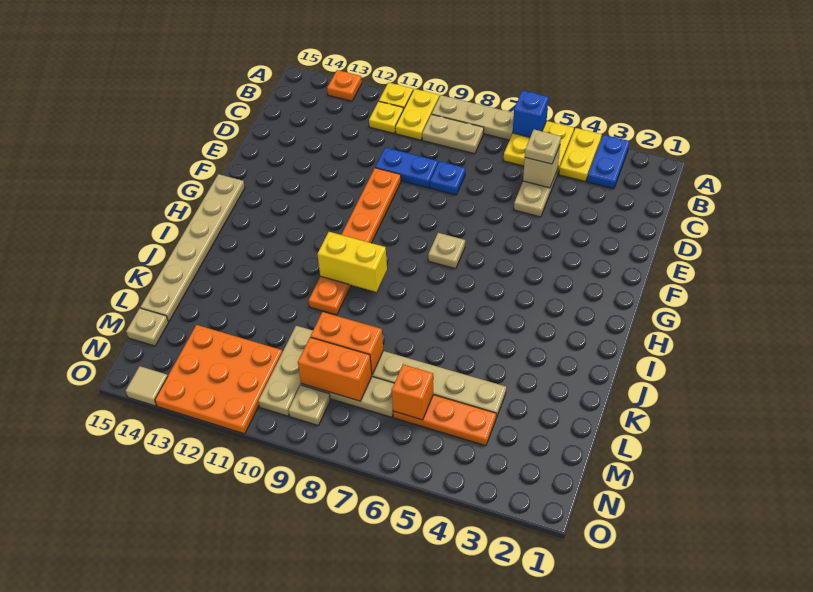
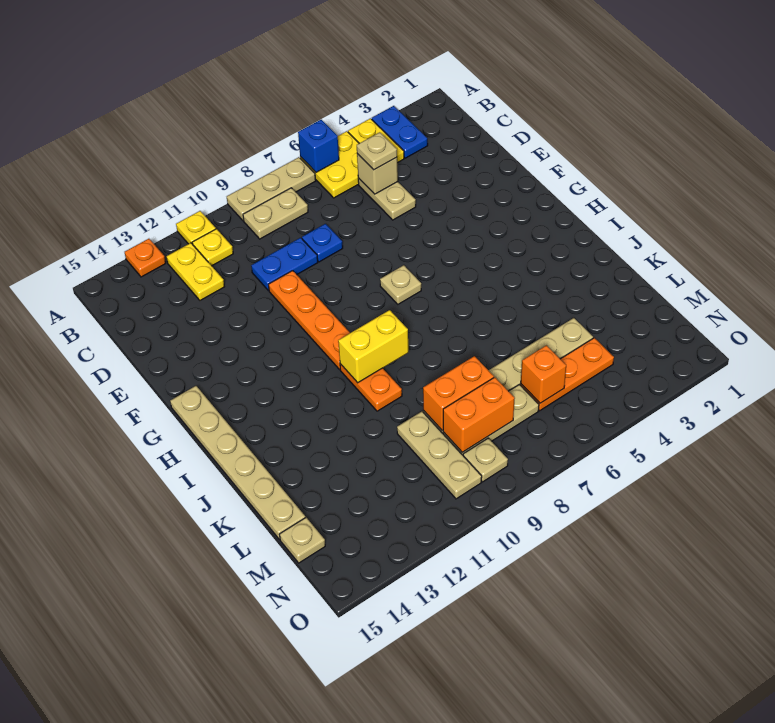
yellow plate A10:B10 level 1 -> yellow plate B12:C12 level 1
orange plate M11:O13 level 1 -> none
tan tile O14 level 1 -> none

